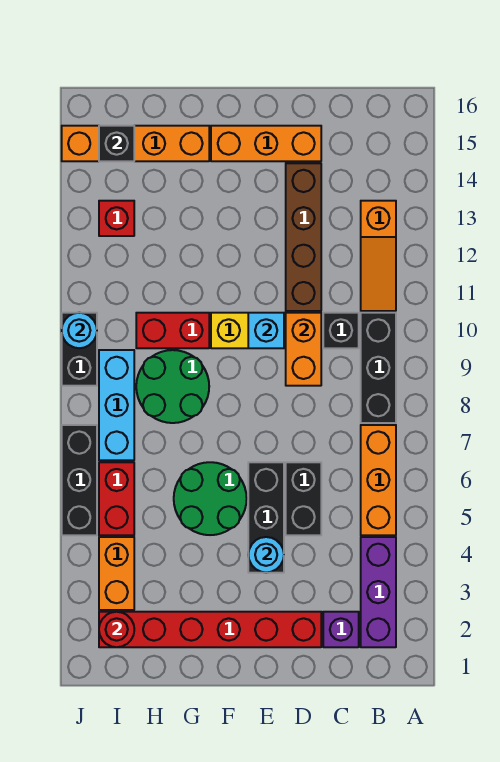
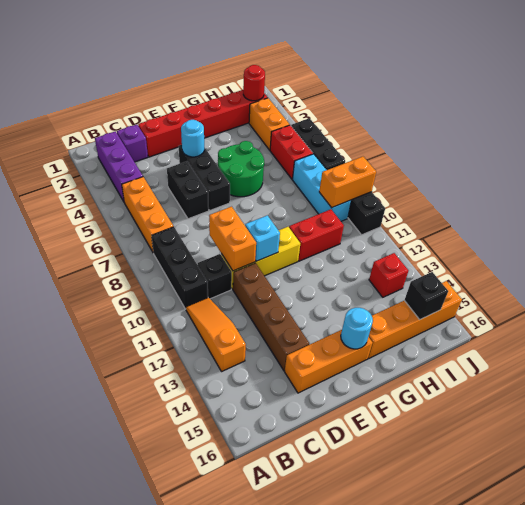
green round brick G8:H9 level 1 -> none
none -> orange brick I9:J9 level 2
cyan round brick J10 level 2 -> cyan round brick F15 level 2

